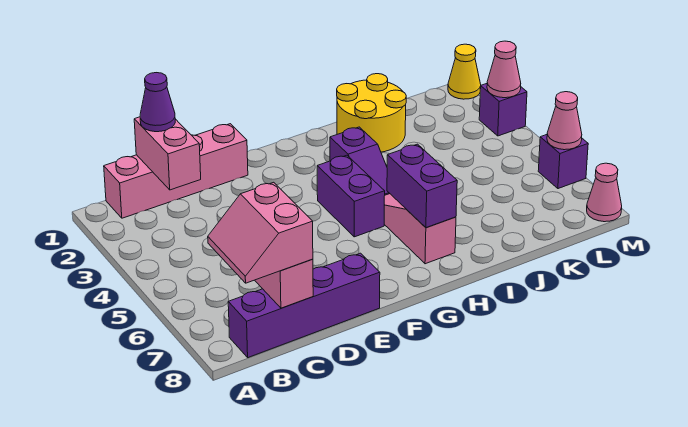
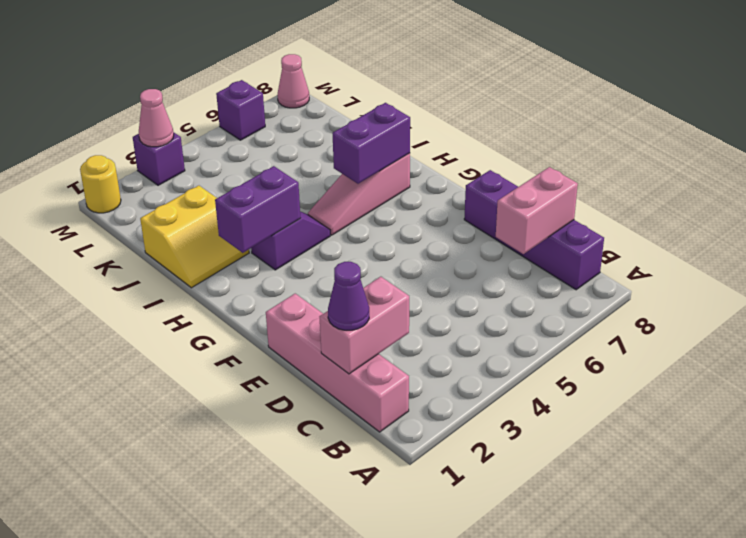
pink slope B7:C8 level 3 top C -> none
purple brick G4:G5 level 1 -> purple brick H2:H3 level 2
yellow round brick I1:J2 level 1 -> yellow slope I1:J2 level 1 top J
yellow cone M1 level 1 -> yellow round brick M1 level 1
pink cone M6 level 2 -> none

